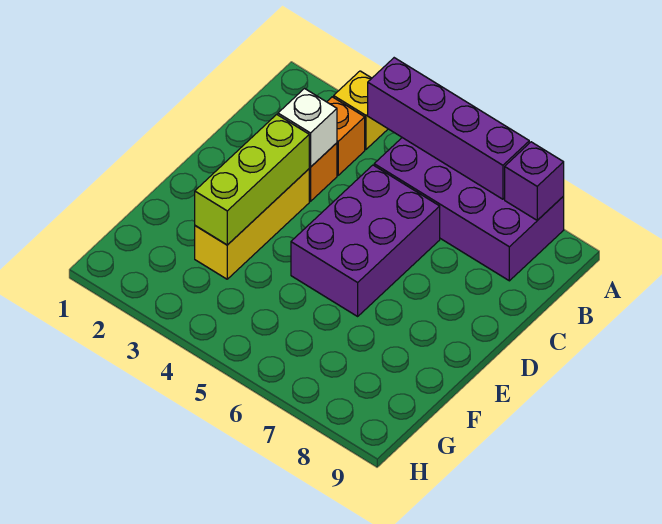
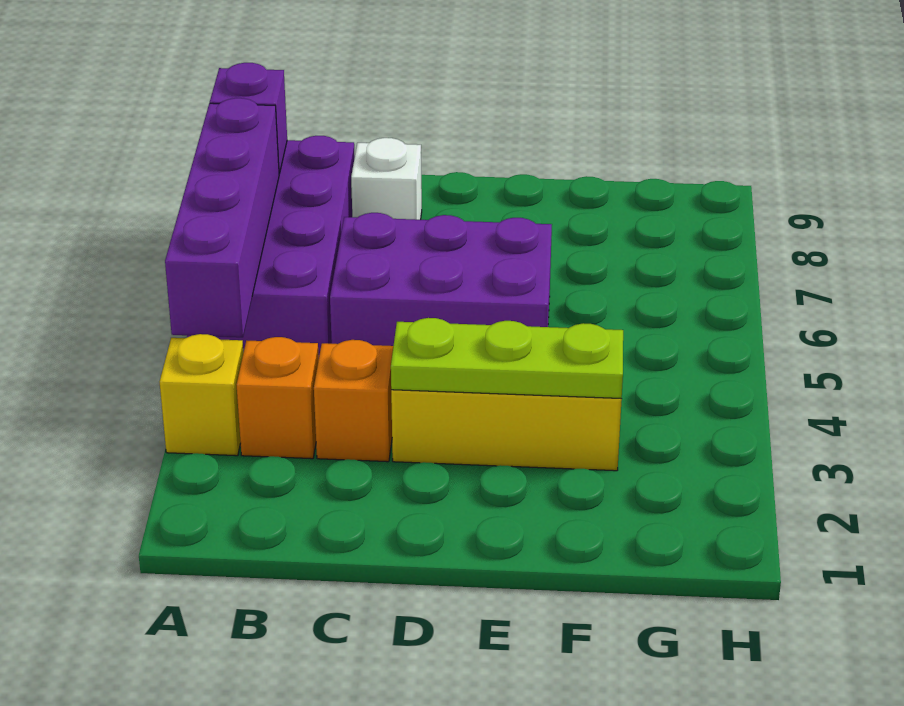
white brick C3 level 2 -> white brick C8 level 1
lime brick D3:F3 level 2 -> lime plate D3:F3 level 2

